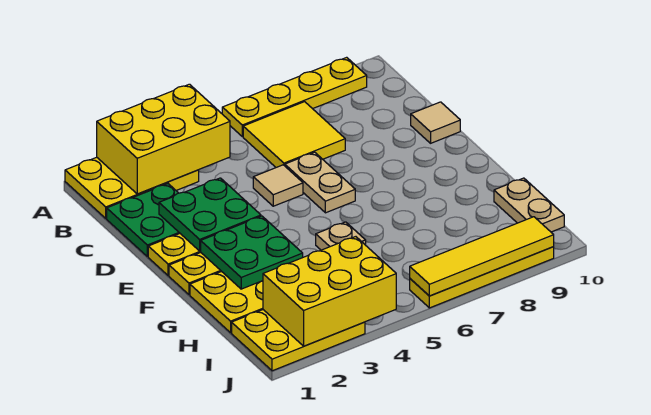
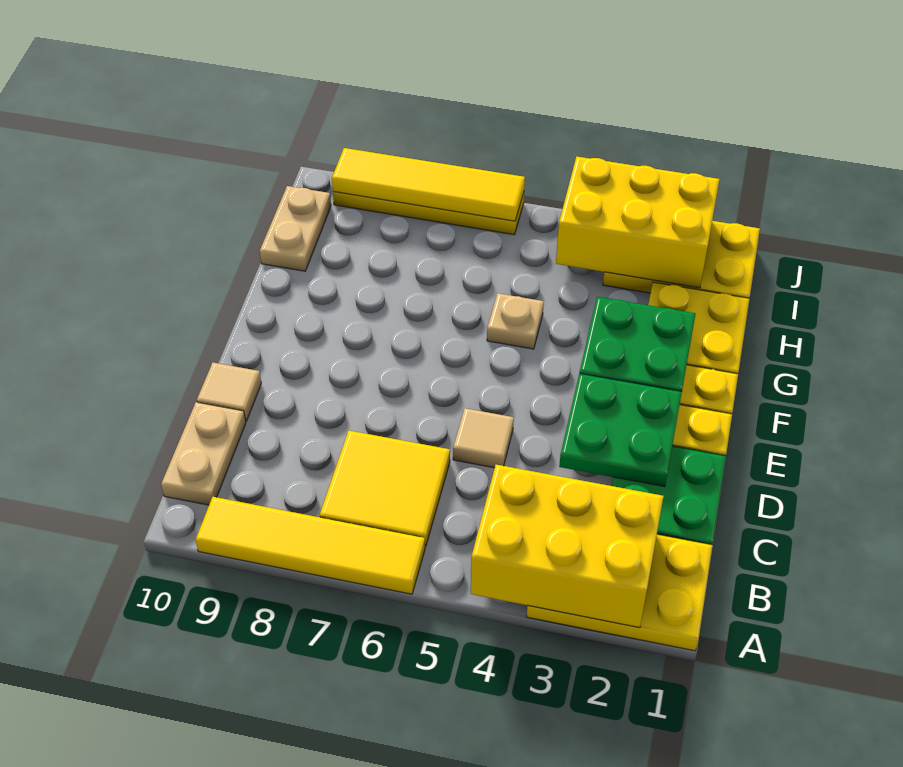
yellow plate A6:A9 level 1 -> yellow tile A6:A9 level 1
tan plate D6:E6 level 1 -> tan plate B10:C10 level 1

